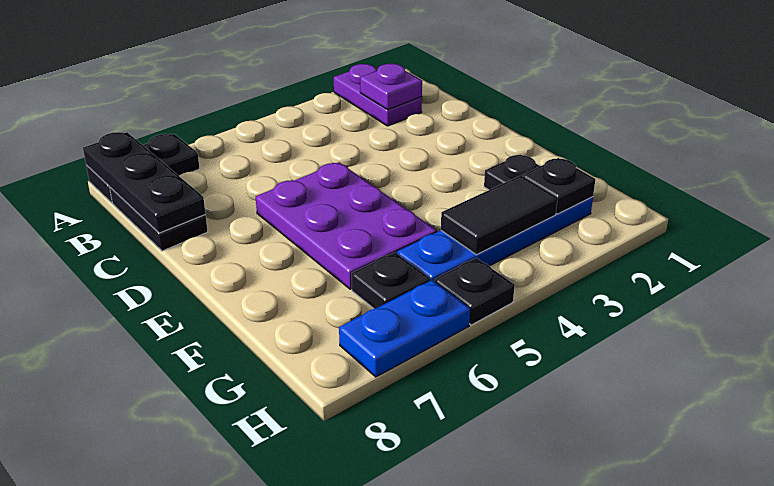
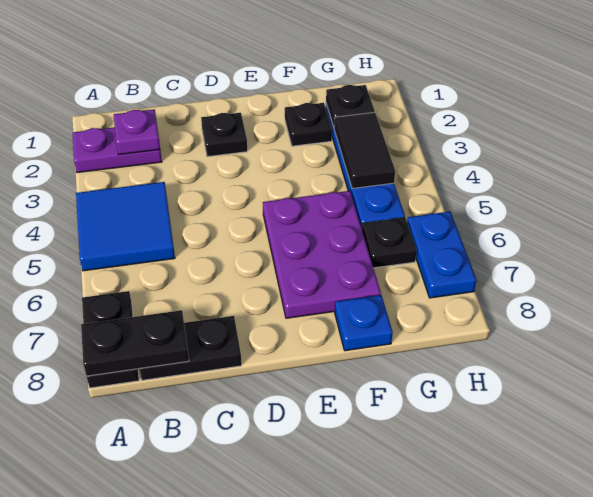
none -> blue tile A4:B5 level 1
black plate A8:C8 level 2 -> black plate A8:B8 level 2
purple plate D5:F6 level 1 -> purple plate E5:F7 level 1
none -> blue plate F8 level 1
black plate H5 level 1 -> black plate D2 level 1

